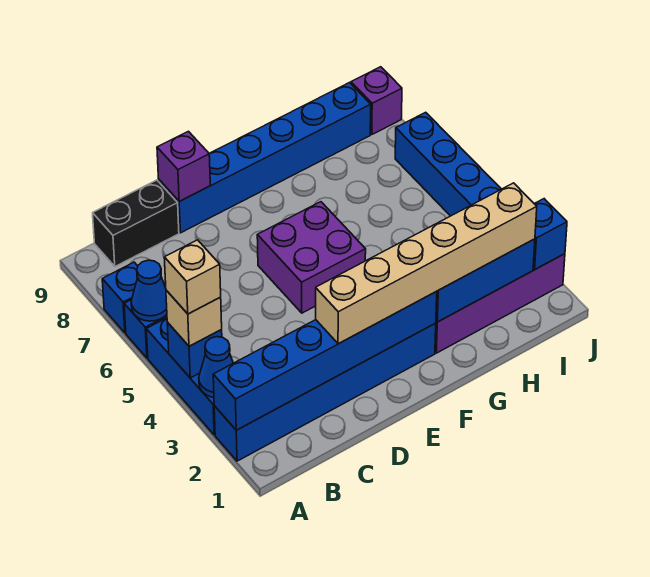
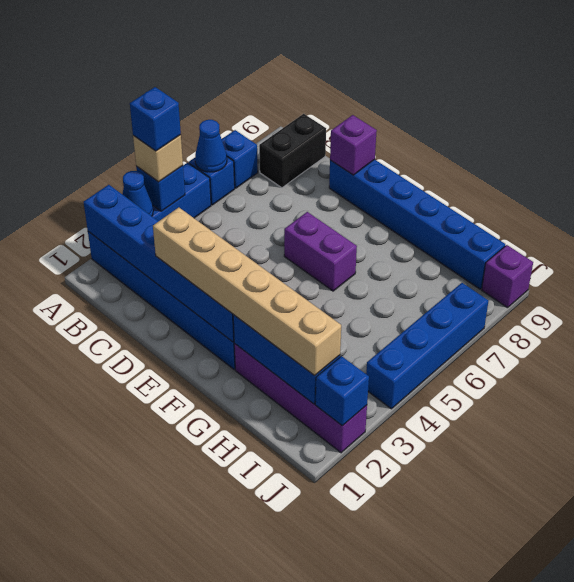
tan brick A4 level 4 -> blue brick A4 level 4
black brick B9:C9 level 1 -> black brick B8:B9 level 1
purple brick E5:F6 level 1 -> purple brick E6:F6 level 1

